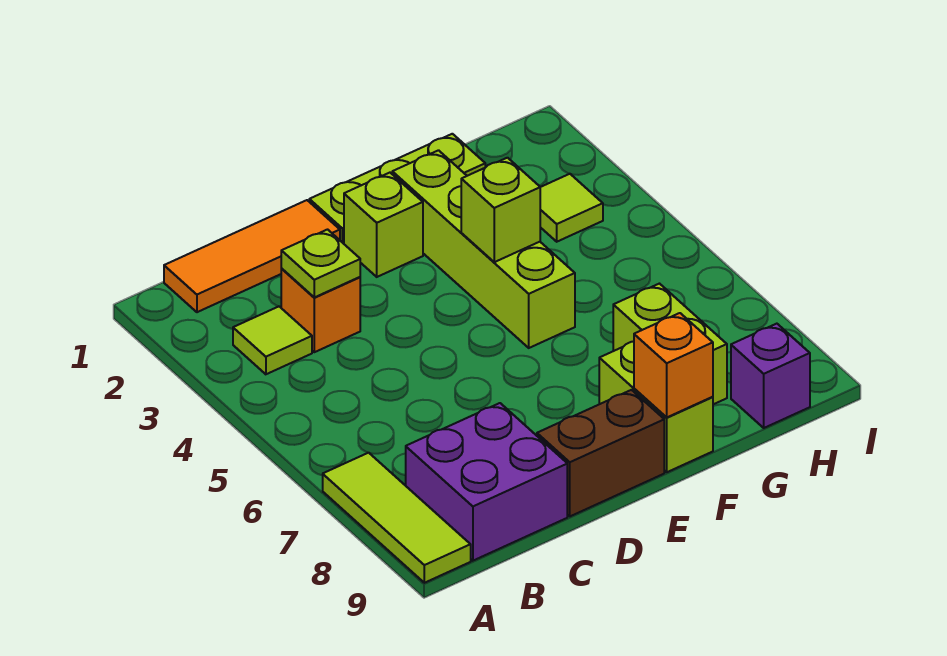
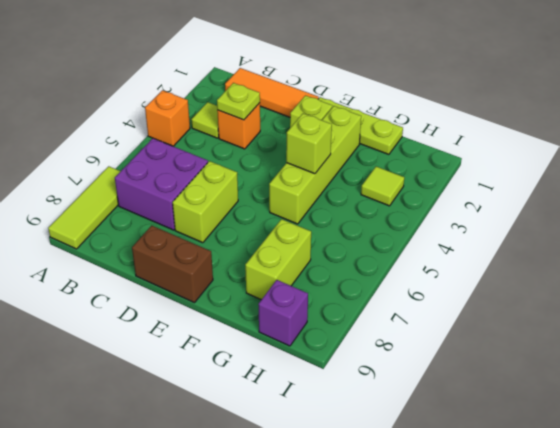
purple brick B8:C9 level 1 -> purple brick B6:C7 level 1
lime brick F8:F9 level 1 -> lime brick D6:D7 level 1
orange brick F9 level 2 -> orange brick A4 level 1

